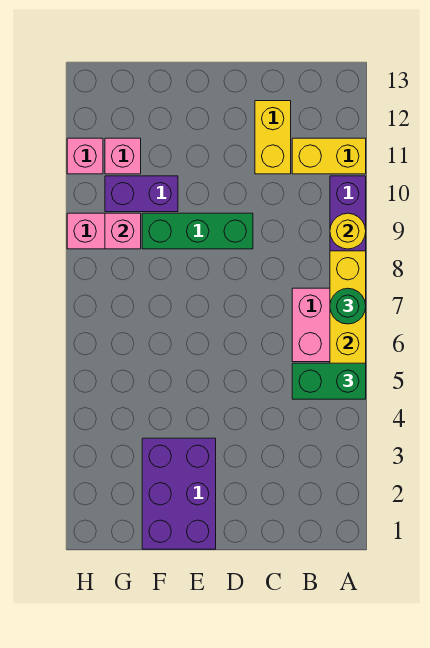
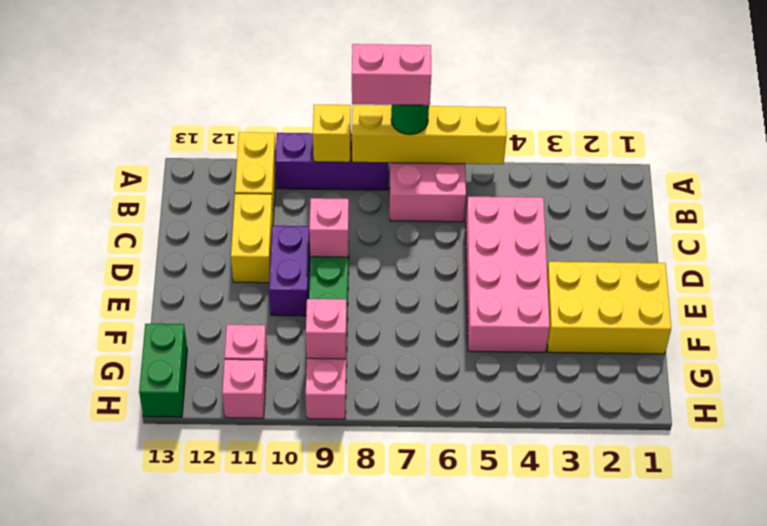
green brick A5:B5 level 3 -> green brick G13:H13 level 1
none -> pink brick A7:A8 level 4
yellow round brick A9 level 2 -> yellow brick A9 level 2
none -> pink brick C4:F5 level 1
yellow brick C11:C12 level 1 -> yellow brick C11:D11 level 1
none -> pink brick D9 level 2
purple brick E1:F3 level 1 -> yellow brick E1:F3 level 1
purple brick F10:G10 level 1 -> purple brick D10:E10 level 1

